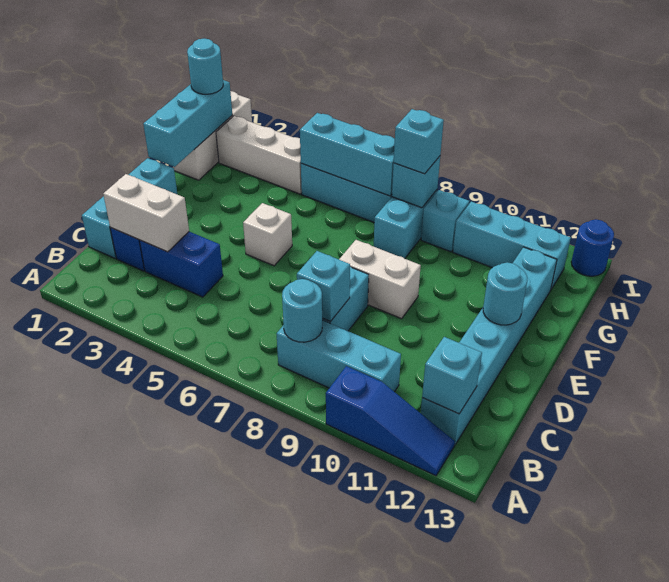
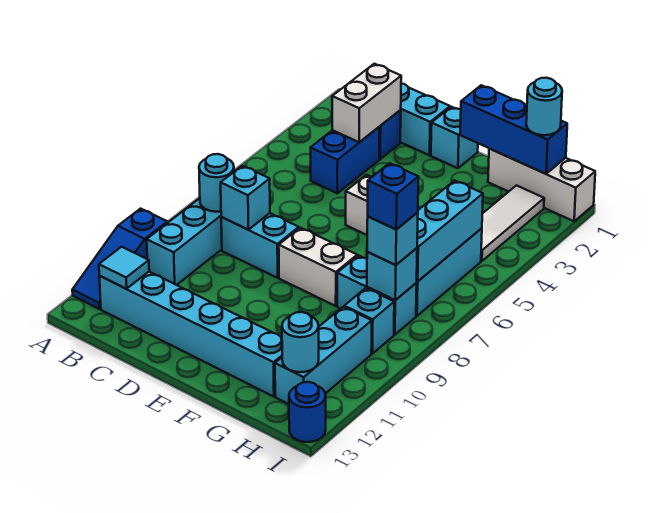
cyan brick B12 level 2 -> cyan tile B12 level 2
white brick E8:E9 level 1 -> white brick E8:F8 level 1
cyan round brick E12 level 2 -> cyan round brick H12 level 2
cyan brick F1:H1 level 2 -> blue brick F1:H1 level 2
white brick H2:H4 level 1 -> white tile H2:H4 level 1
none -> blue brick H8 level 4

